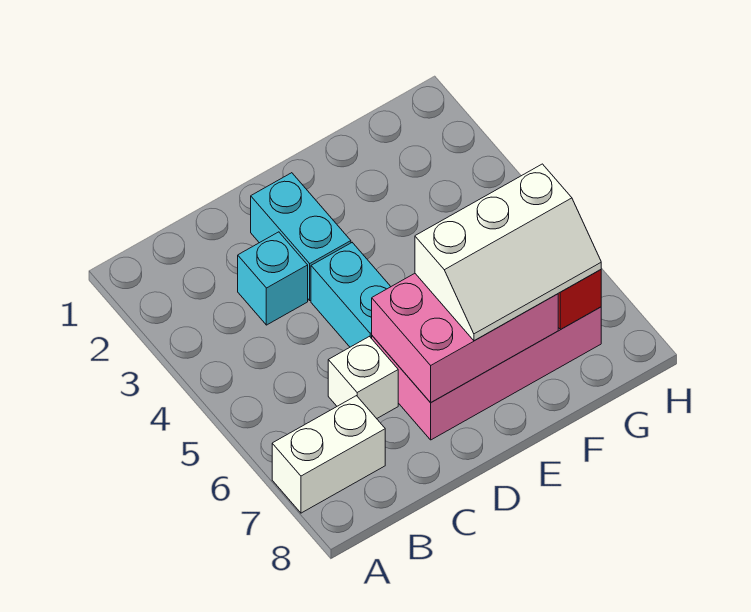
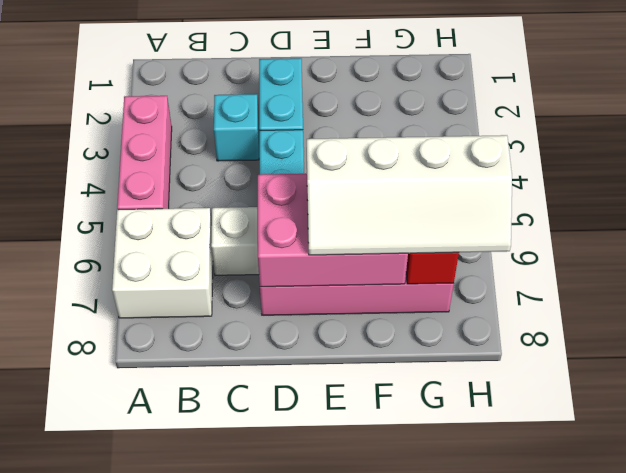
none -> pink brick A3:A5 level 1
white brick A7:B7 level 1 -> white brick A6:B7 level 1
white slope E6:G7 level 3 top 6 -> white slope E6:H7 level 3 top 6

